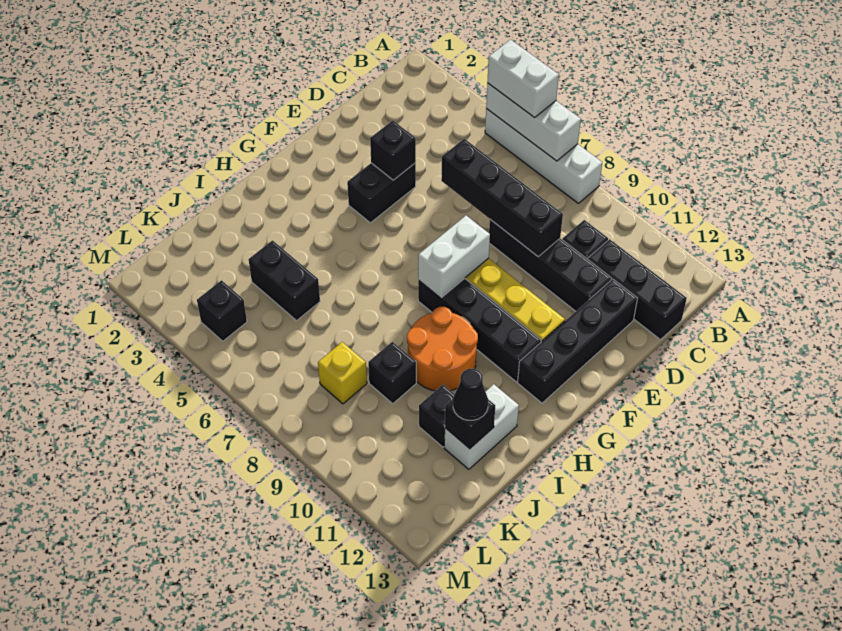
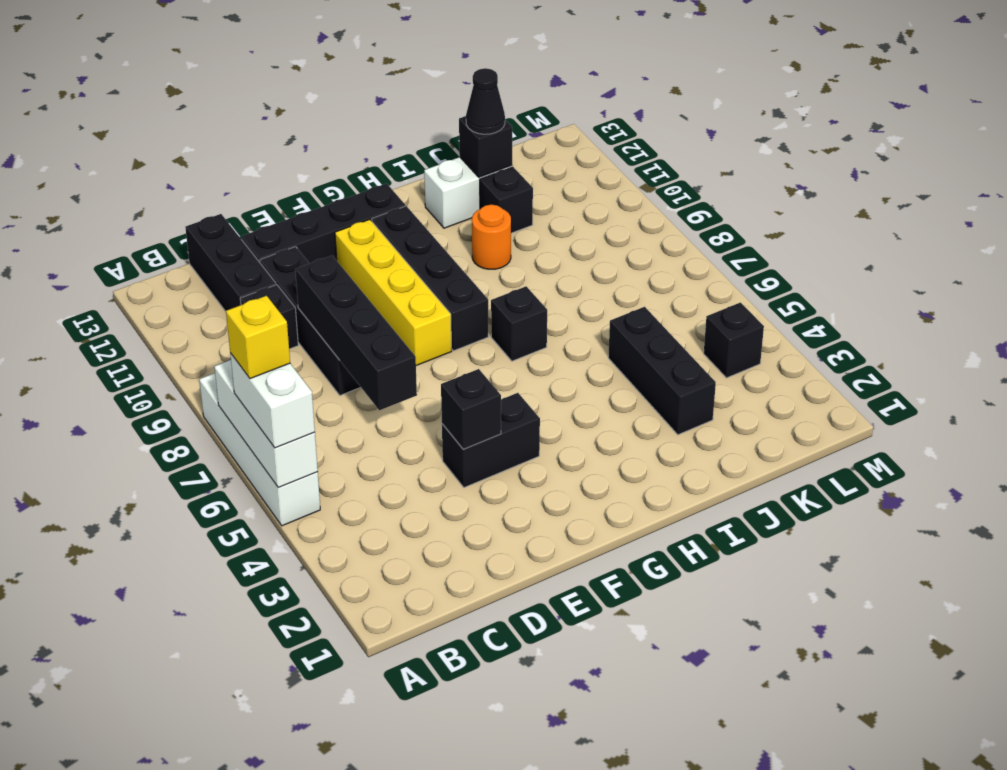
white brick F8:G8 level 2 -> none
orange round brick H9:I10 level 1 -> orange round brick I10 level 1
black brick J4:J5 level 1 -> black brick J3:J5 level 1
black brick J9 level 1 -> black brick H7 level 1
yellow brick K8 level 1 -> yellow brick A6 level 4

